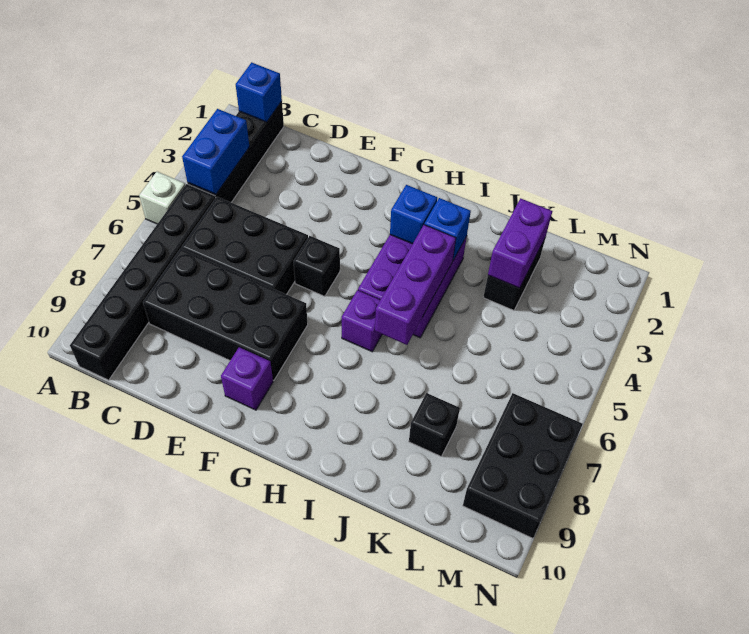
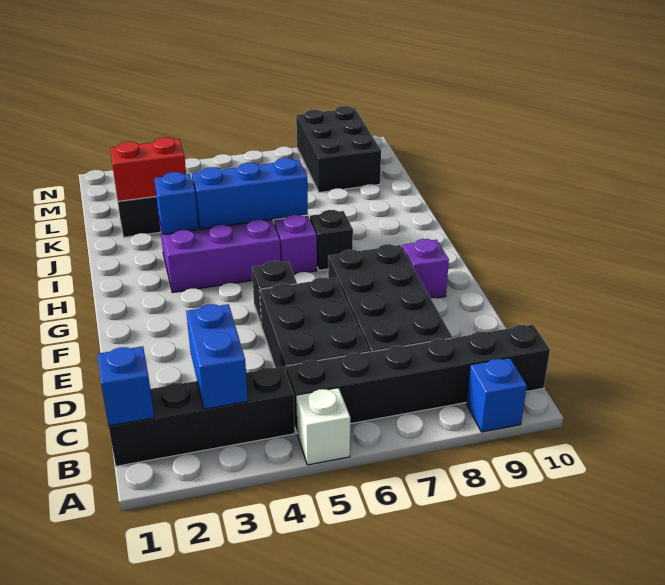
blue brick B3:B4 level 2 -> blue brick B3:C3 level 2
blue brick H3 level 2 -> blue brick A9 level 1
purple brick I4:I6 level 2 -> blue brick I4:I6 level 2
purple brick K2:K3 level 2 -> red brick K2:K3 level 2
black brick K8 level 1 -> black brick H7 level 1
black brick M7:N9 level 1 -> black brick L8:N9 level 1

